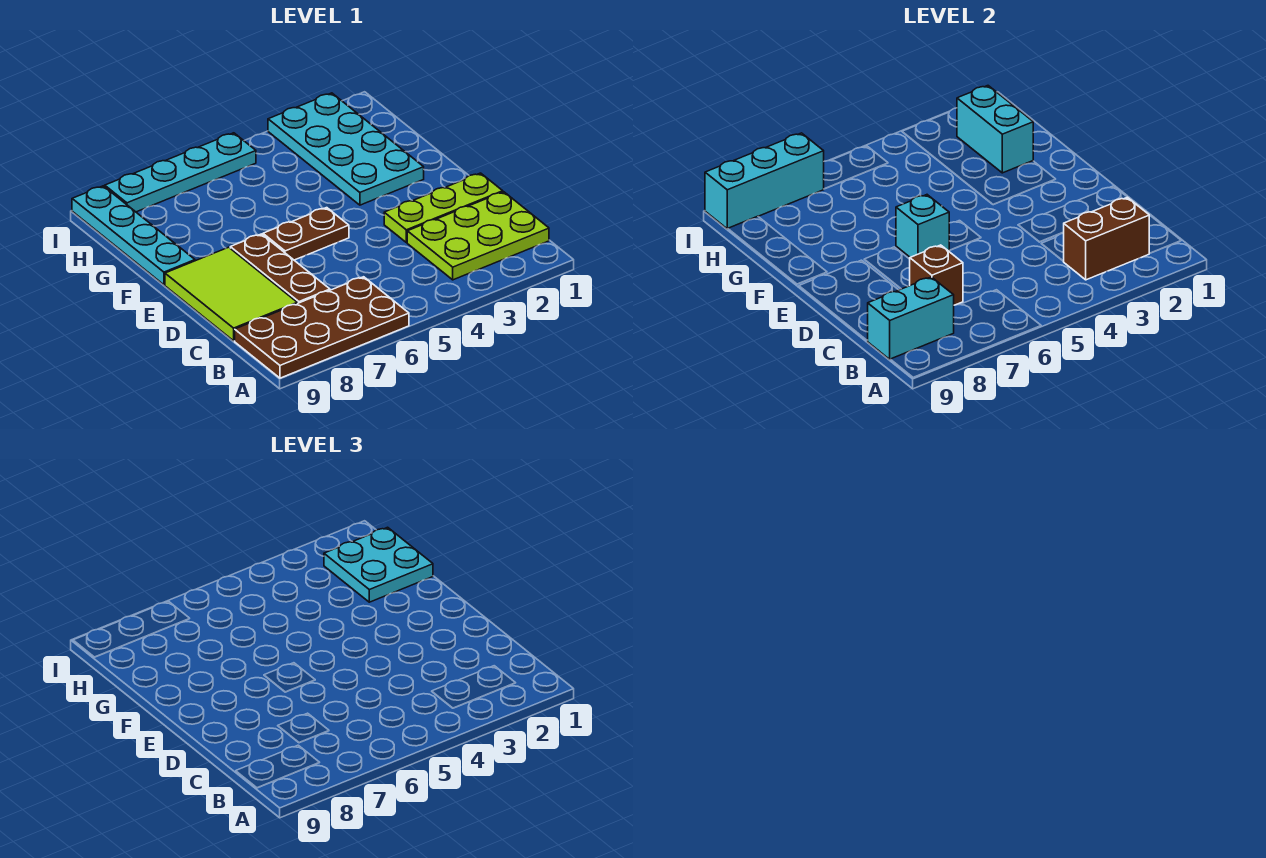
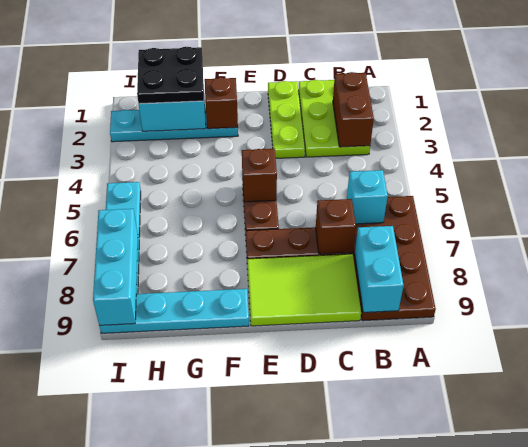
none -> brown brick E5 level 2
cyan brick E6 level 2 -> cyan brick B6 level 2
cyan plate F2:I3 level 1 -> cyan plate F2:I2 level 1
none -> brown brick F2 level 2
cyan plate G1:H2 level 3 -> black plate G1:H2 level 3

